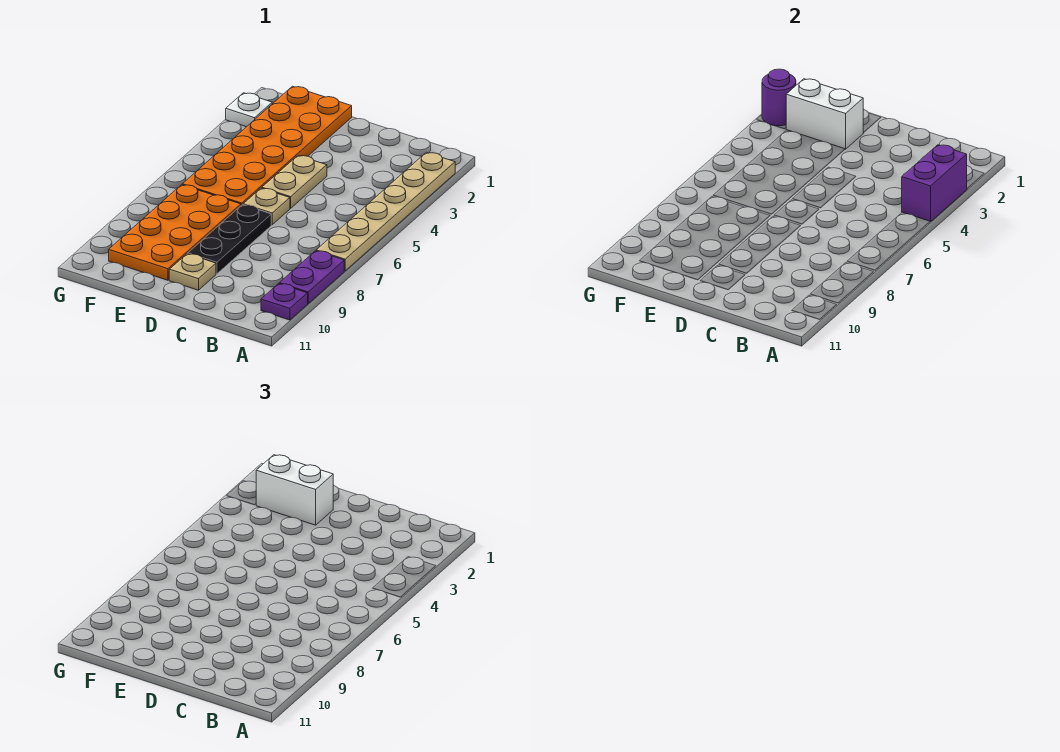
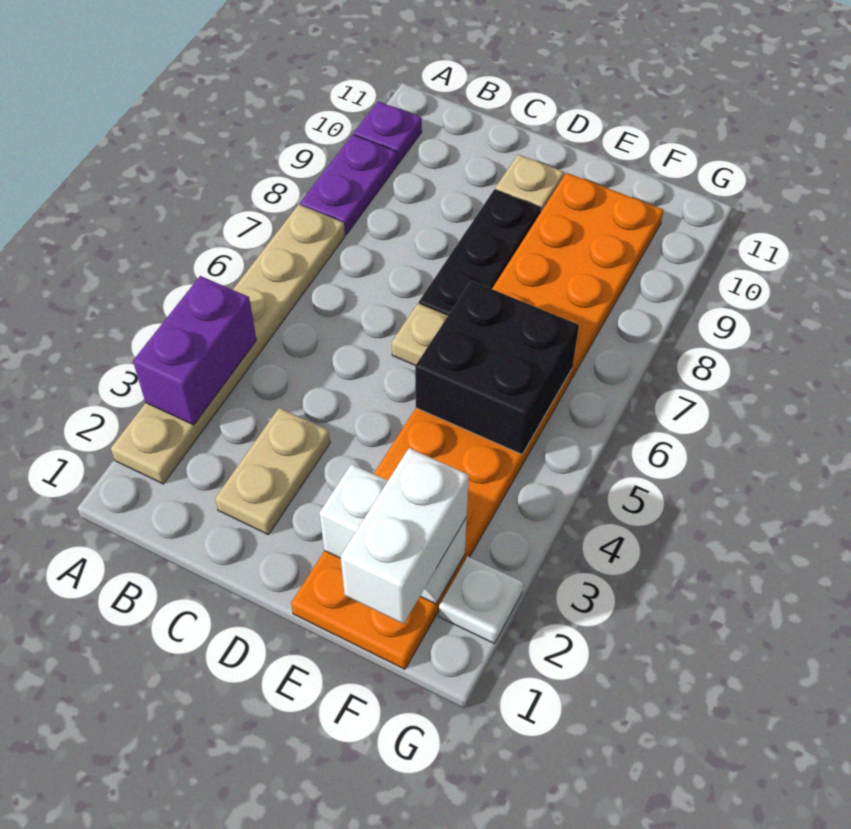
tan plate D4:D5 level 1 -> tan plate C2:C3 level 1
white brick E2:F2 level 3 -> white brick F1:F2 level 3
none -> black brick E5:F6 level 2
purple round brick G2 level 2 -> none

